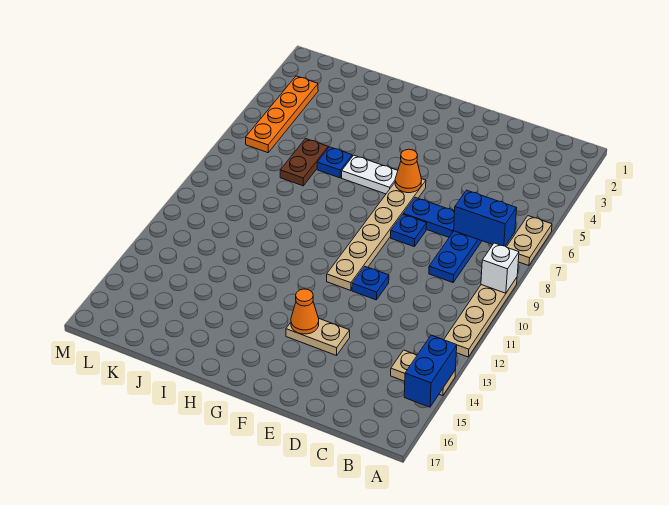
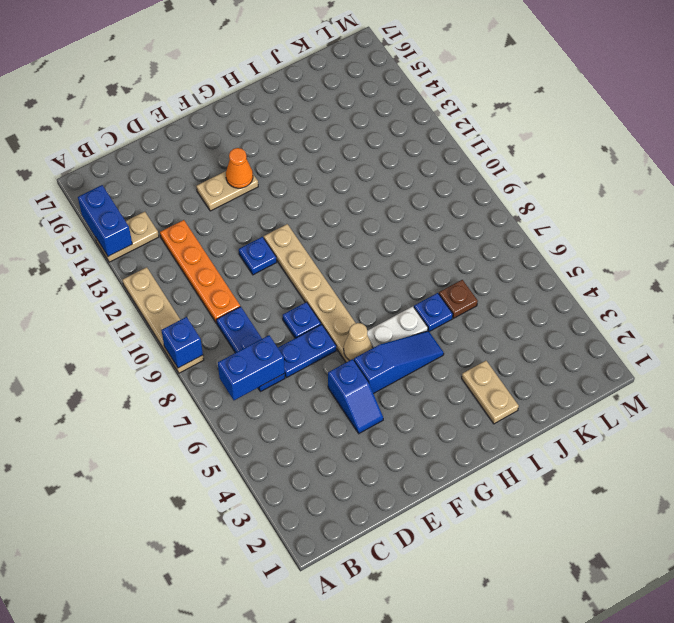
tan plate A6:A7 level 1 -> tan plate I2:I3 level 1
white brick A9 level 2 -> blue brick A9 level 2
none -> blue slope E4:E5 level 1 top 5
none -> blue slope F5:H5 level 1 top F
orange cone F6 level 2 -> tan cone F6 level 2
brown plate J6:J7 level 1 -> brown plate J6 level 1
orange plate L3:L6 level 1 -> orange plate C10:C13 level 1

